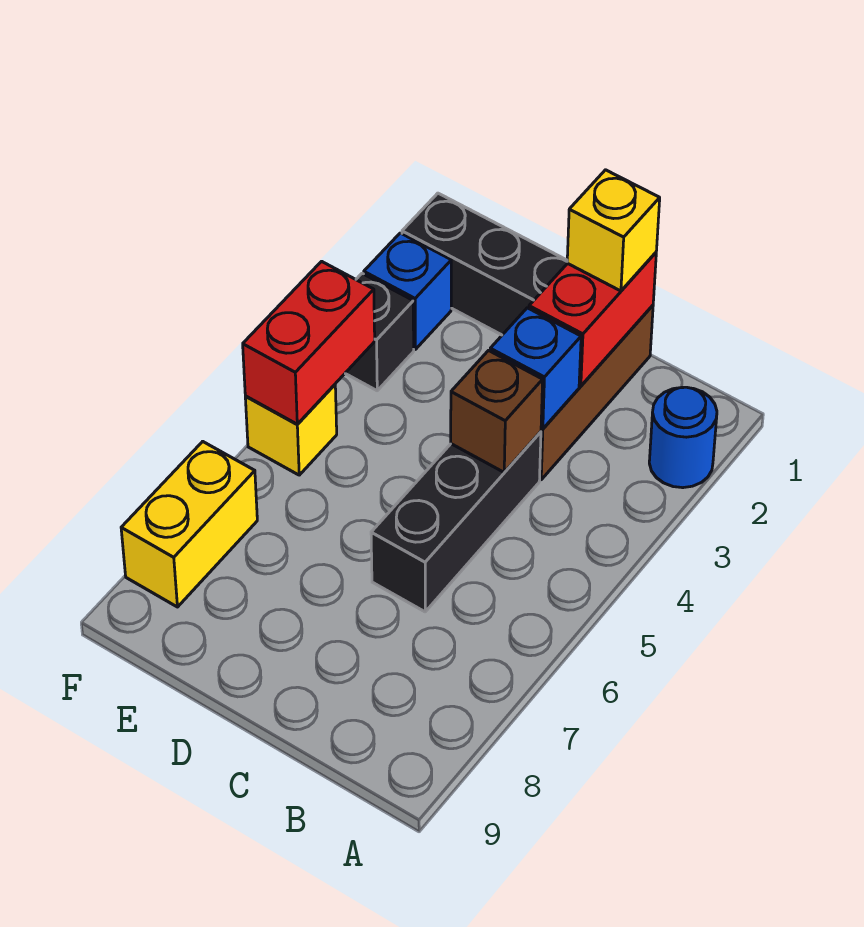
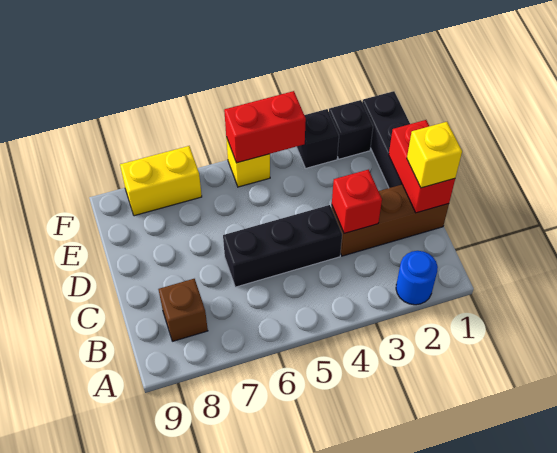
red brick C1:C2 level 2 -> red brick C1:D1 level 2
blue brick C3 level 2 -> red brick C3 level 2
brown brick C4 level 2 -> brown brick B8 level 1
blue brick F2 level 1 -> black brick F2 level 1

